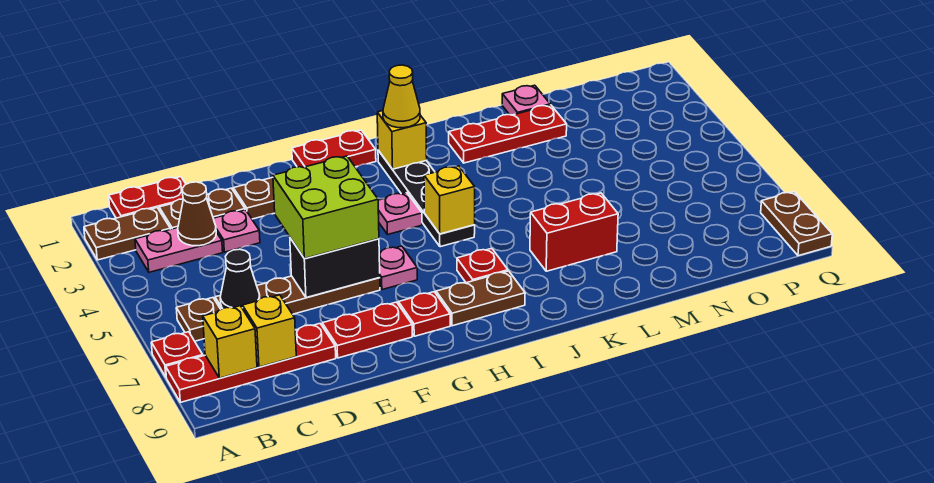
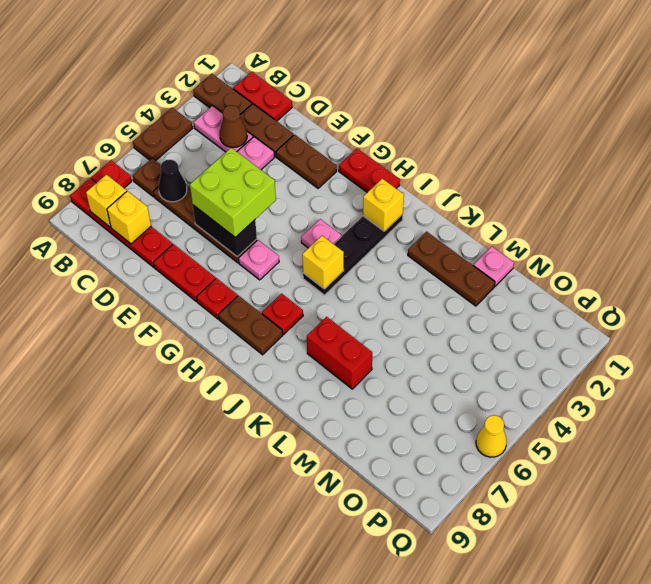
yellow cone I2 level 3 -> yellow cone Q6 level 1
red plate K2:M2 level 1 -> brown plate K2:M2 level 1
brown plate Q8:Q9 level 1 -> brown plate A4:A5 level 1

